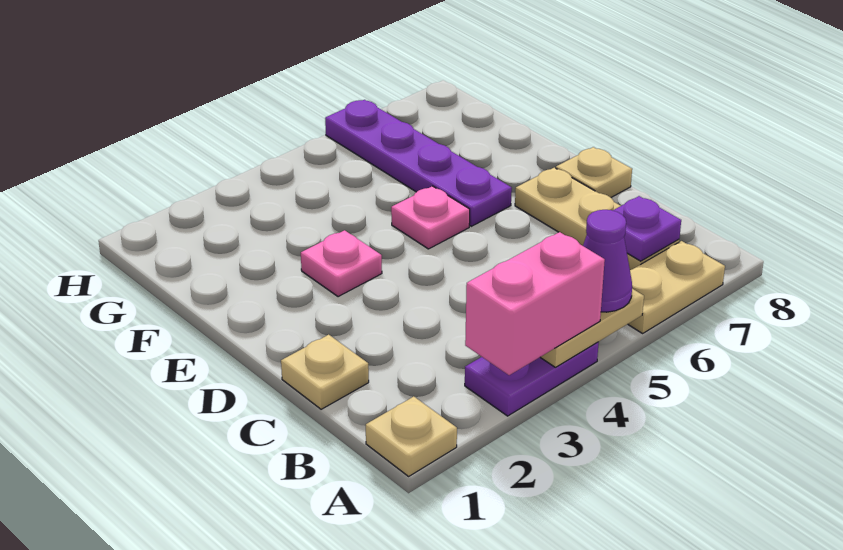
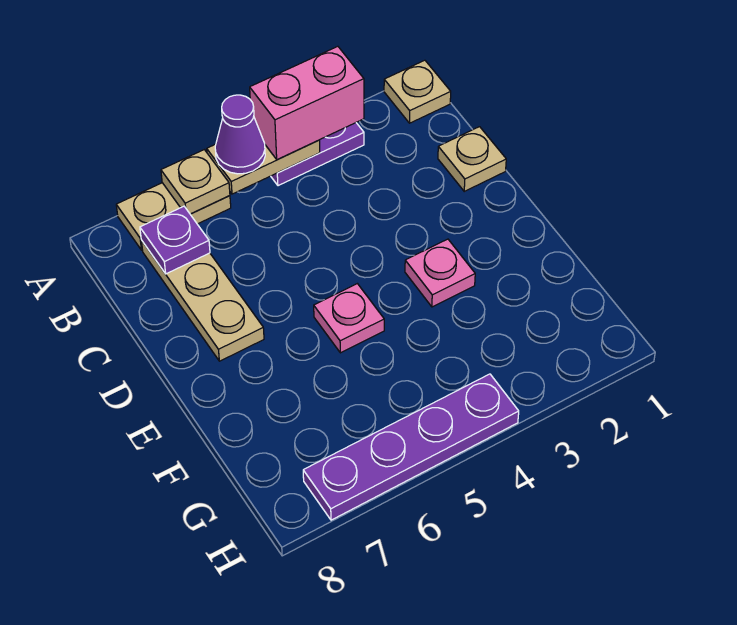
tan plate D8 level 1 -> tan plate A6 level 2
purple plate E6:H6 level 1 -> purple plate H4:H7 level 1

